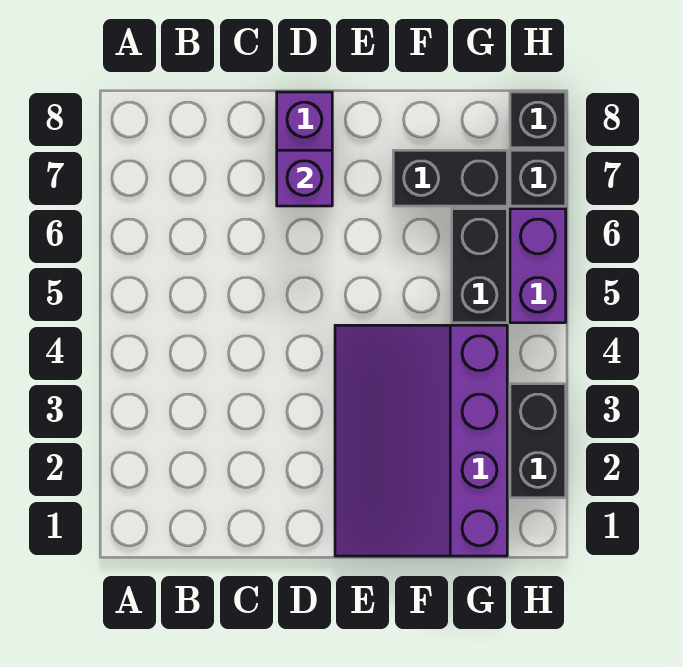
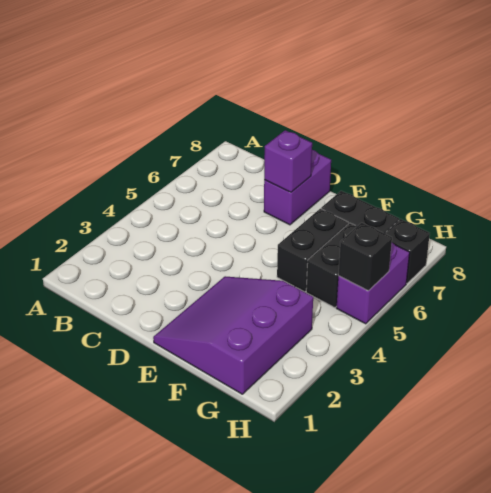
purple slope E1:G4 level 1 top G -> purple slope E1:G3 level 1 top G
black brick H2:H3 level 1 -> black brick F5:F6 level 1
black brick H8 level 1 -> black brick H5 level 2

